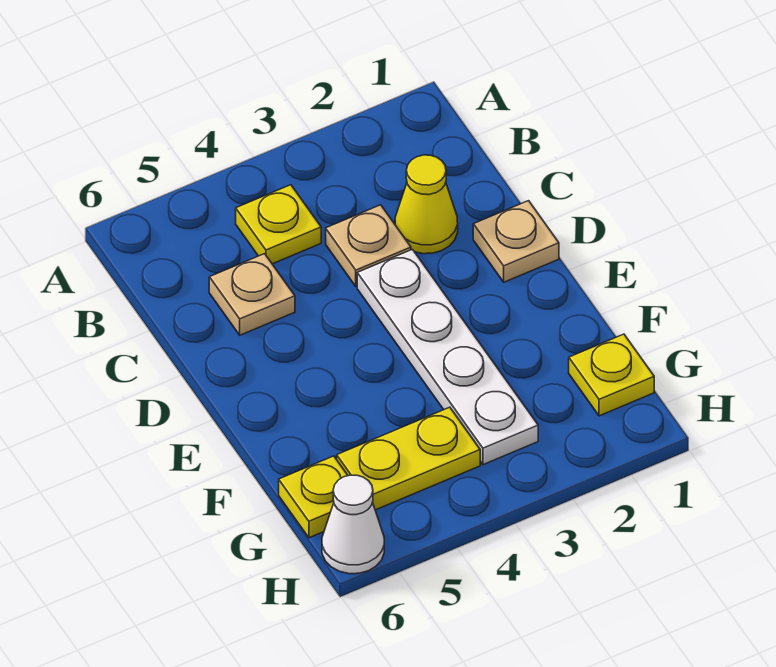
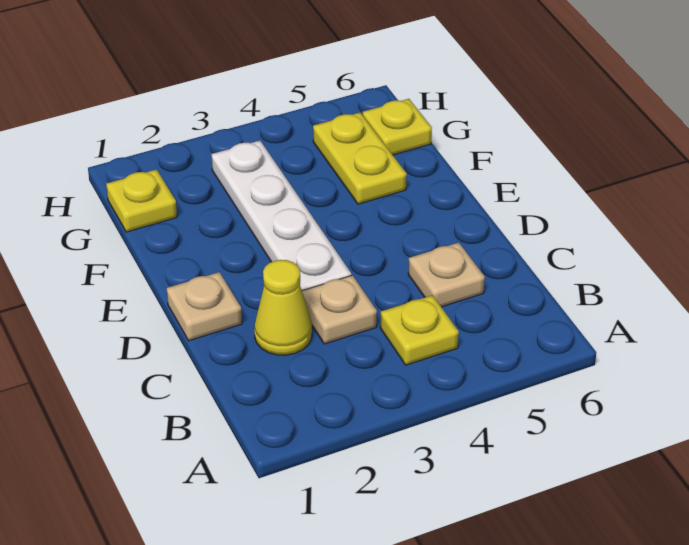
yellow plate G4:G5 level 1 -> yellow plate F5:G5 level 1
white cone H6 level 1 -> none

